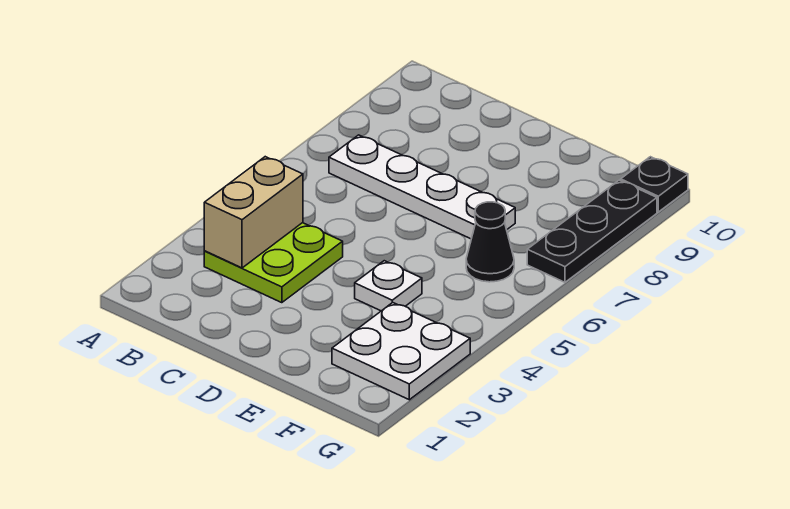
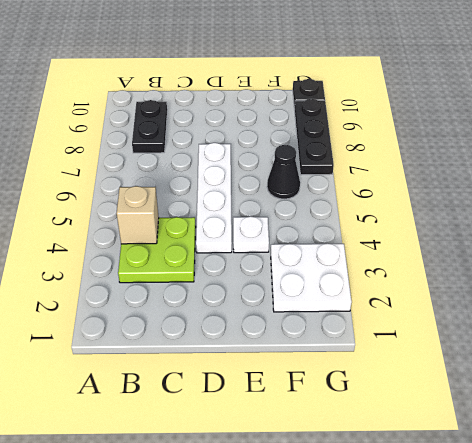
tan brick B3:B4 level 2 -> tan brick B4 level 2
white plate B7:E7 level 1 -> white plate D4:D7 level 1
none -> black plate B8:B9 level 1

